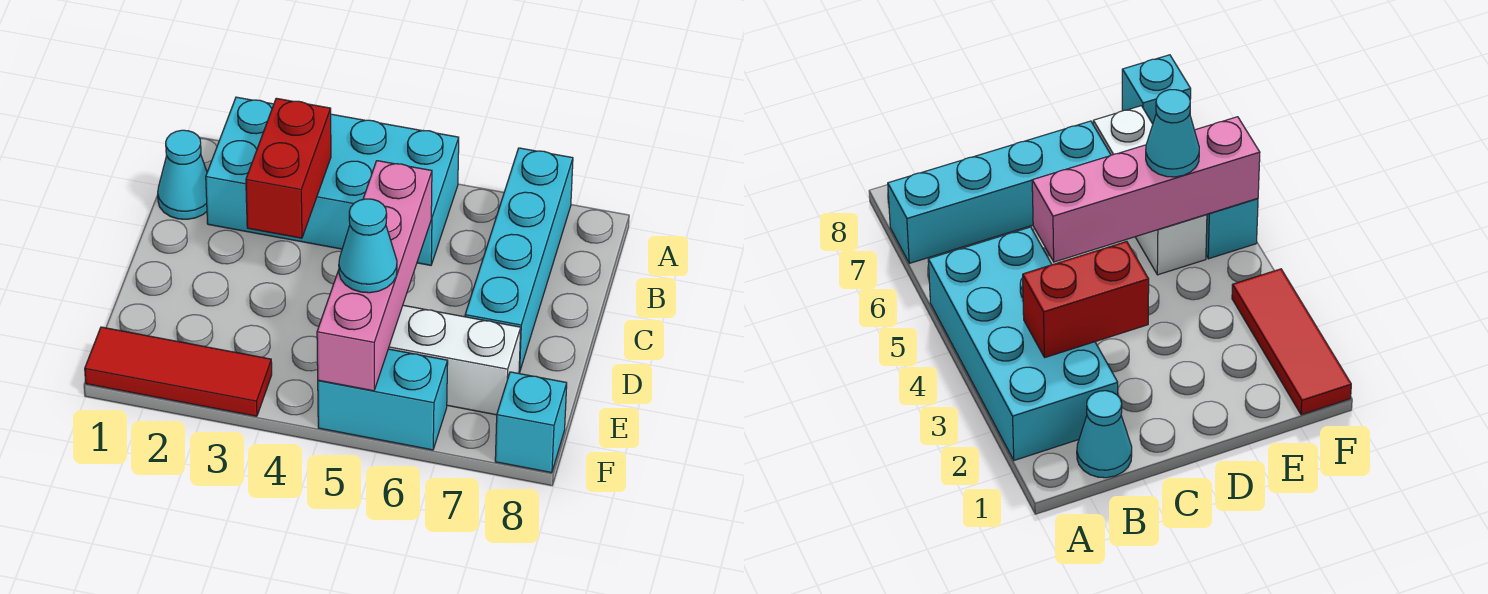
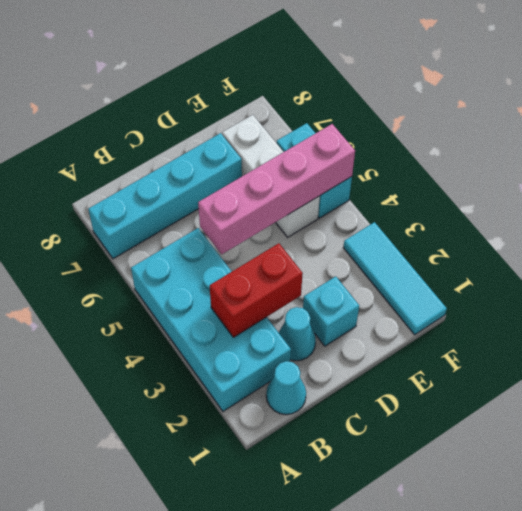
cyan cone E5 level 3 -> cyan cone C2 level 1
red tile F1:F3 level 1 -> cyan tile F1:F3 level 1
cyan brick F8 level 1 -> cyan brick D2 level 1

